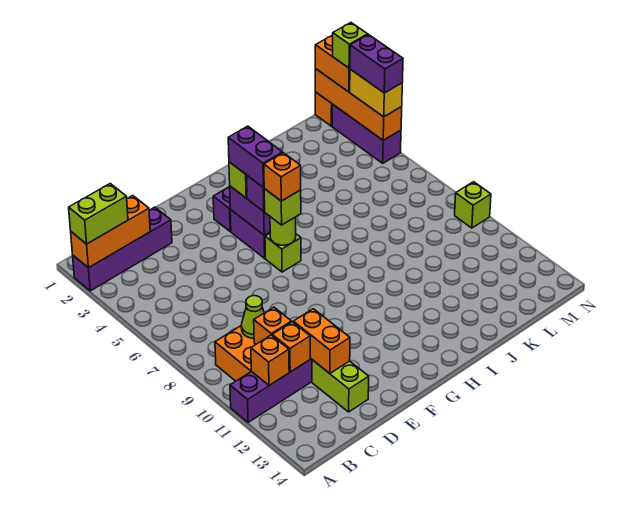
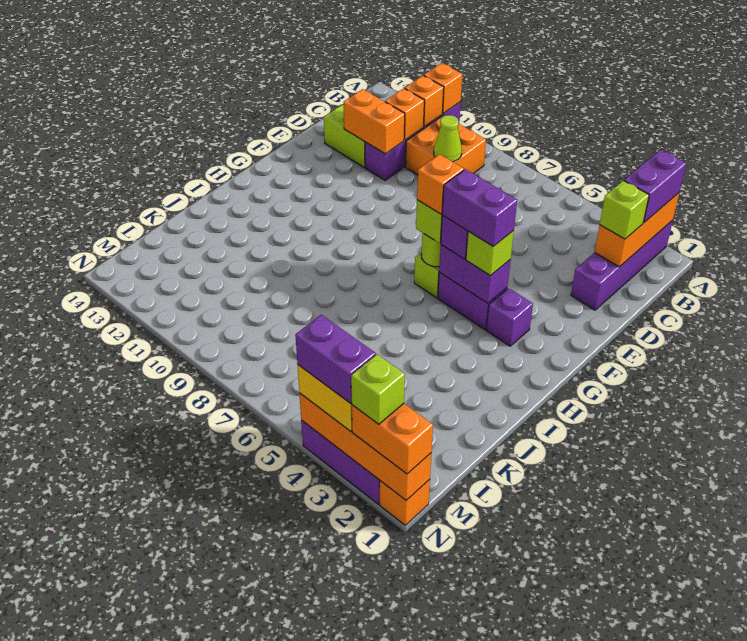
lime brick A2:B2 level 3 -> purple brick A2:B2 level 3
orange brick C10 level 2 -> orange brick A11 level 2
lime brick N9 level 1 -> lime brick C2 level 3

